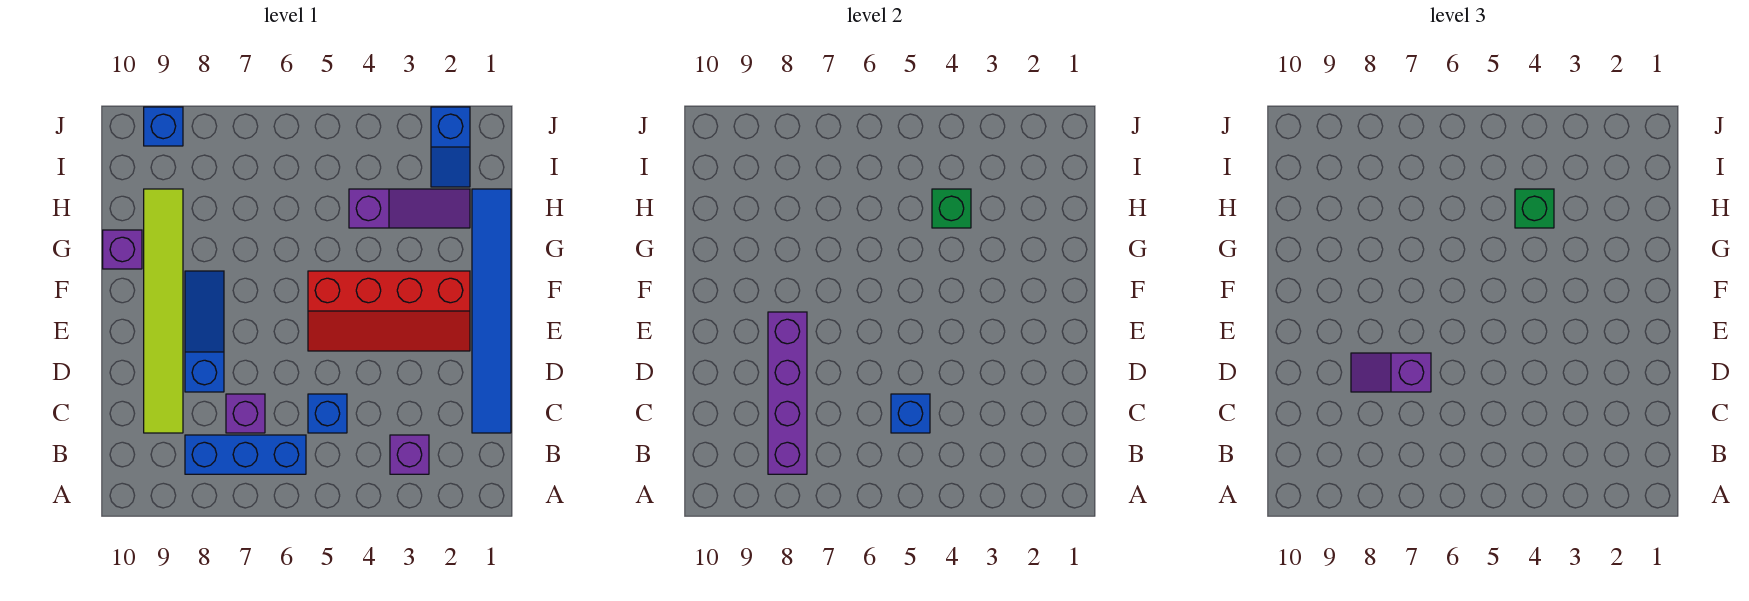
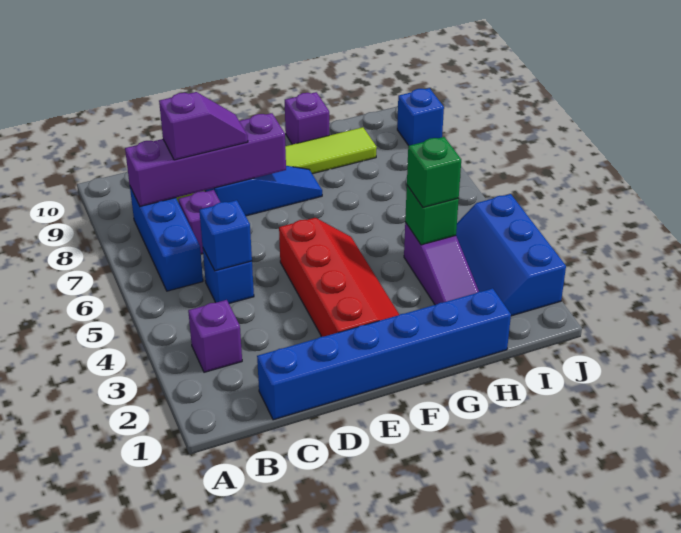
blue tile C1:H1 level 1 -> blue brick C1:H1 level 1
purple slope D7:D8 level 3 top 7 -> purple slope C8:D8 level 3 top C
red slope E2:F5 level 1 top F -> red slope E2:F5 level 1 top E
blue slope I2:J2 level 1 top J -> blue slope I2:J4 level 1 top J

